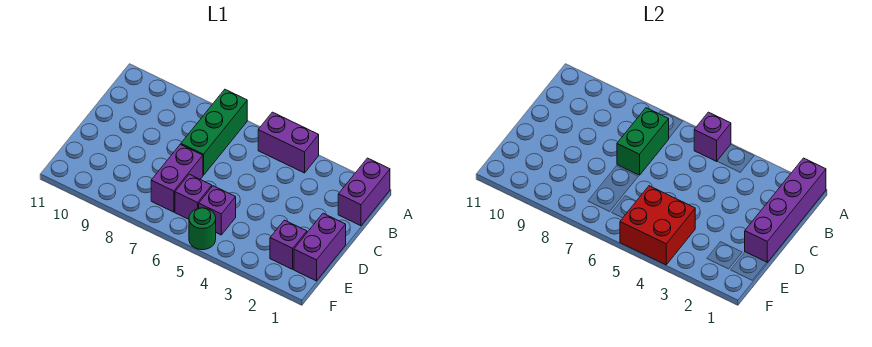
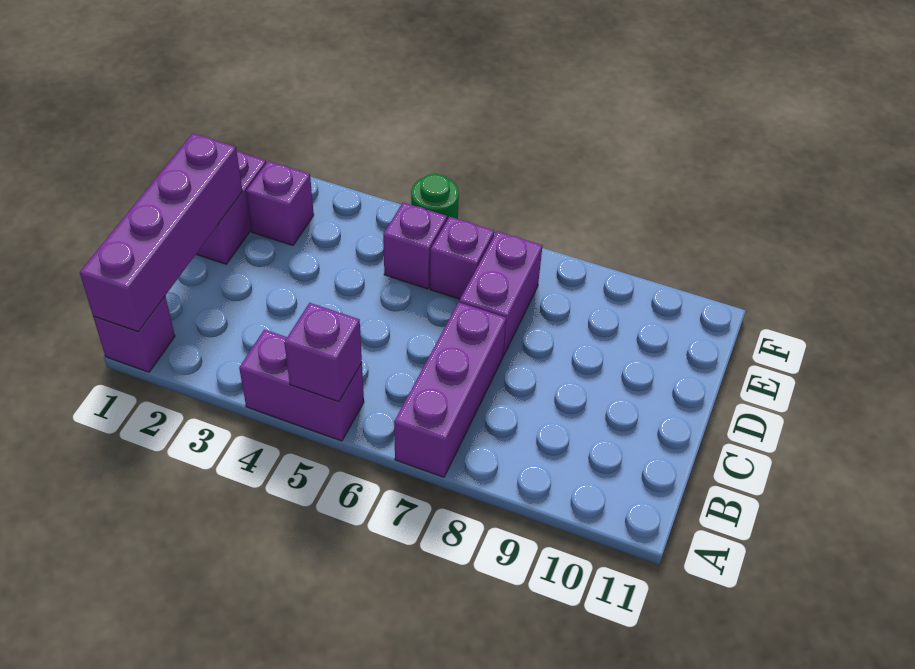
purple brick A1:B1 level 1 -> purple brick A1 level 1
green brick A7:C7 level 1 -> purple brick A7:C7 level 1
green brick B7:C7 level 2 -> none
red brick E4:F5 level 2 -> none

